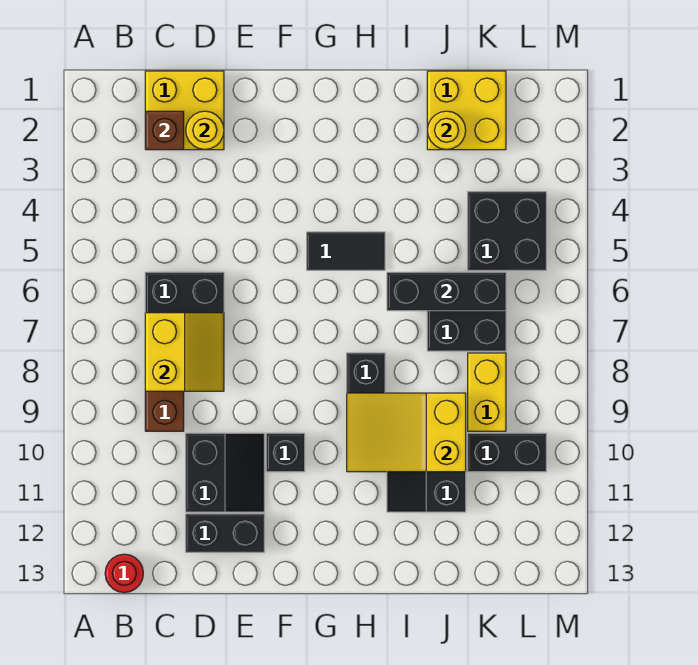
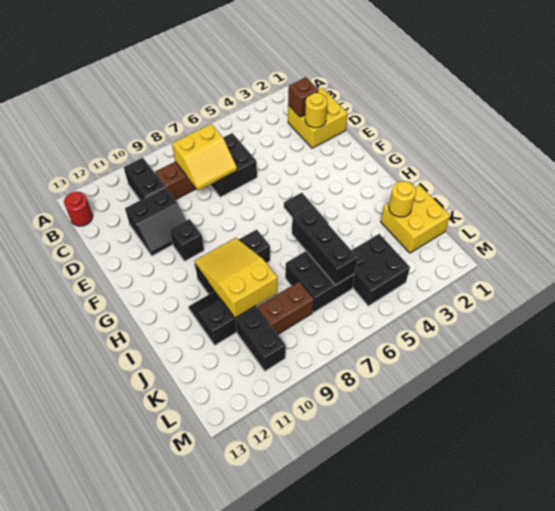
black brick D12:E12 level 1 -> black brick B10:C10 level 1
yellow brick K8:K9 level 1 -> brown brick K8:K9 level 1

